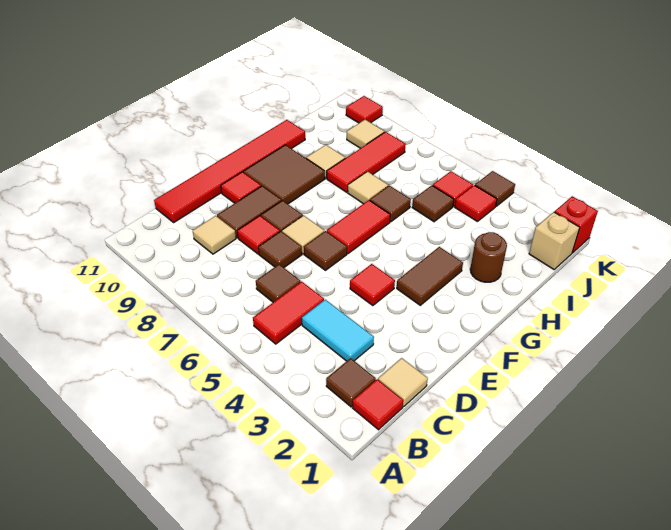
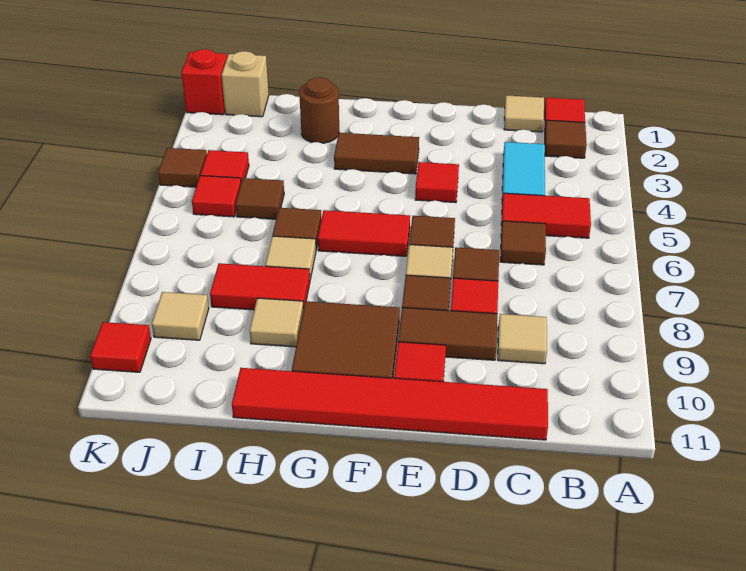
red tile H8:J8 level 1 -> red tile H8:I8 level 1

